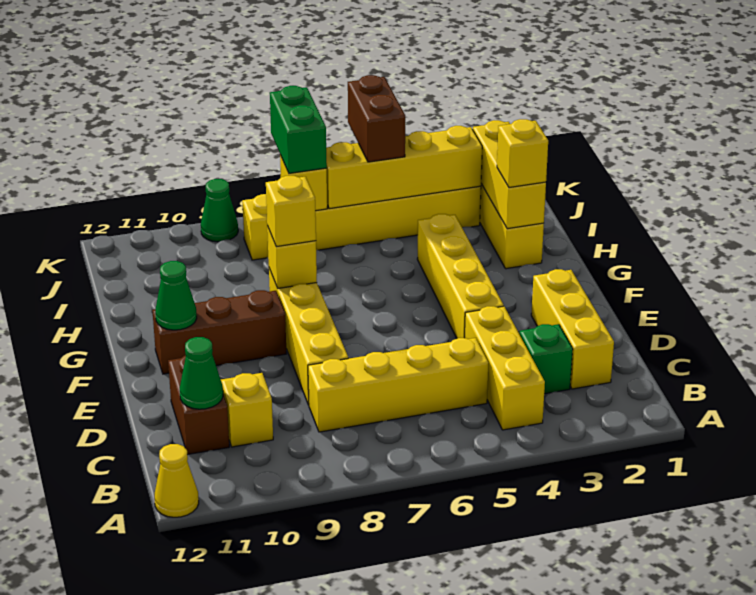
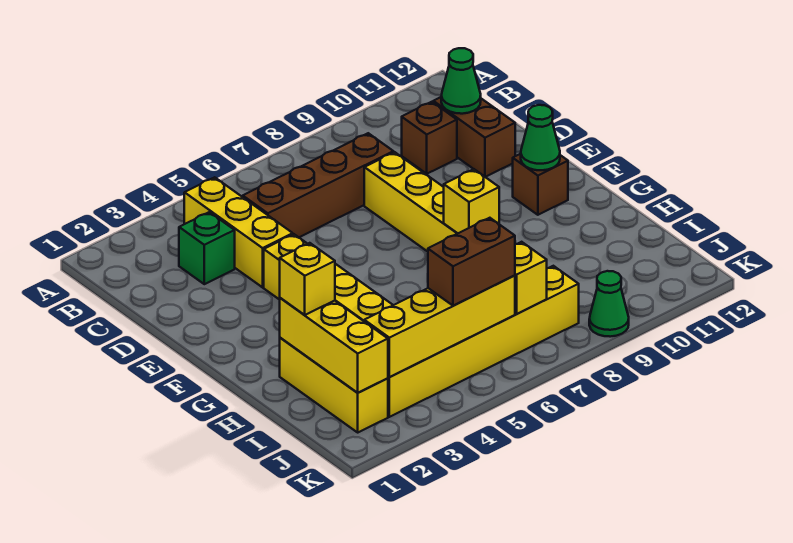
yellow cone A12 level 1 -> none
yellow brick C2:E2 level 1 -> none
yellow brick C5:C8 level 1 -> brown brick C5:C8 level 1
yellow brick C10 level 1 -> brown brick C10 level 1
brown brick F9:F11 level 1 -> brown brick F11 level 1
yellow brick G8 level 3 -> none
brown brick J5:K5 level 3 -> brown brick J5:J6 level 3
green brick J7:K7 level 3 -> none

